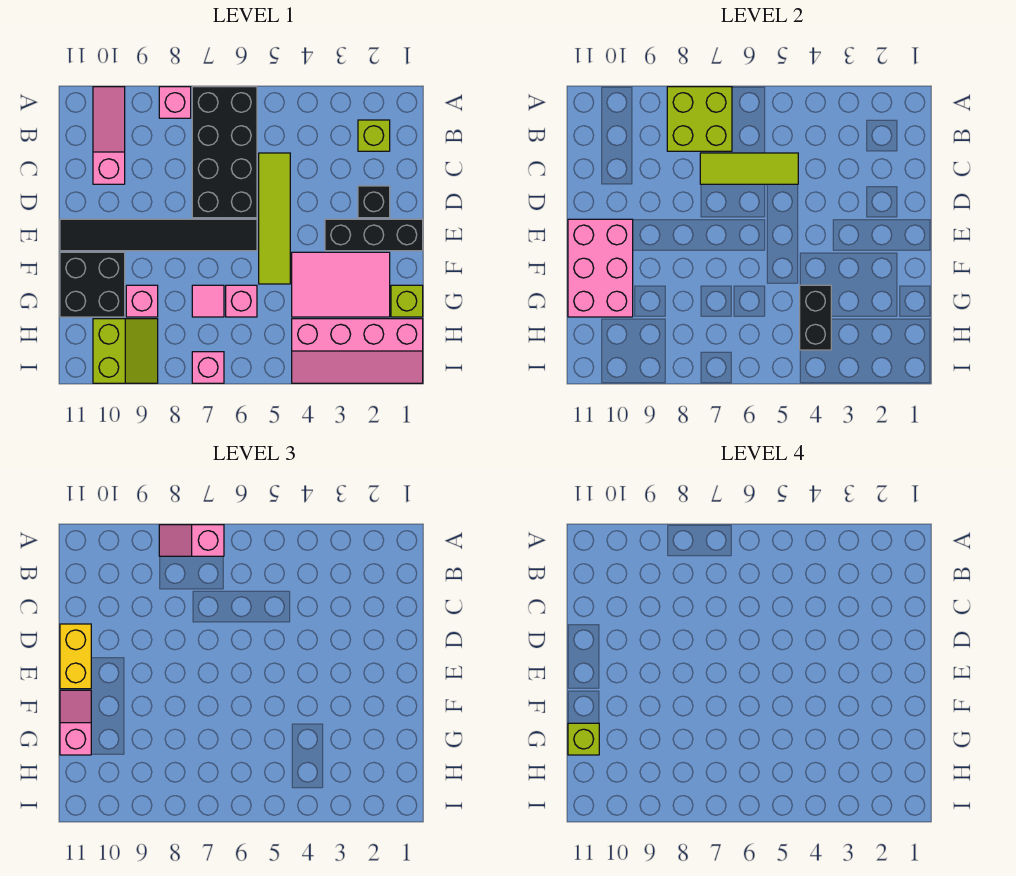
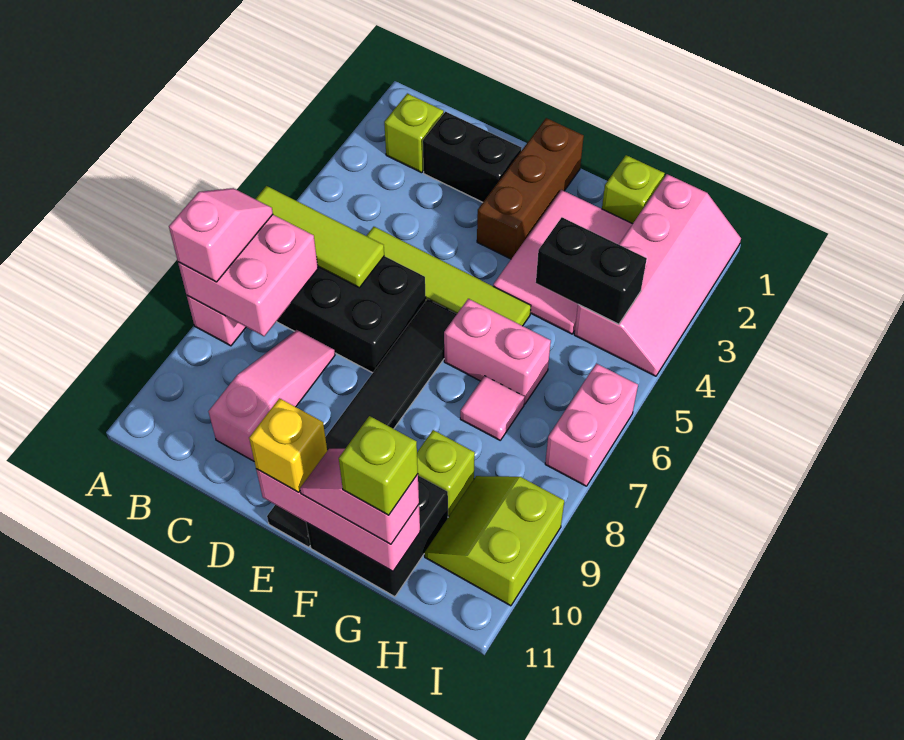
lime brick A7:B8 level 2 -> pink brick A7:B8 level 2
pink slope A7:A8 level 3 top 7 -> pink slope A7:A8 level 3 top 8
pink slope A10:C10 level 1 top C -> pink slope C8:C10 level 1 top 10
lime tile C5:C7 level 2 -> lime tile A6:C6 level 2
black brick D2 level 1 -> black brick C2:D2 level 1
yellow brick D11:E11 level 3 -> yellow brick E11 level 3
black brick E1:E3 level 1 -> brown brick E1:E3 level 1
pink brick E10:G11 level 2 -> pink brick E11:G11 level 2
pink brick G6 level 1 -> pink brick F6:G6 level 1
pink brick G9 level 1 -> lime brick G9 level 1
lime slope H9:I10 level 1 top 10 -> lime slope H9:I10 level 1 top I
pink brick I7 level 1 -> pink brick I6:I7 level 1

